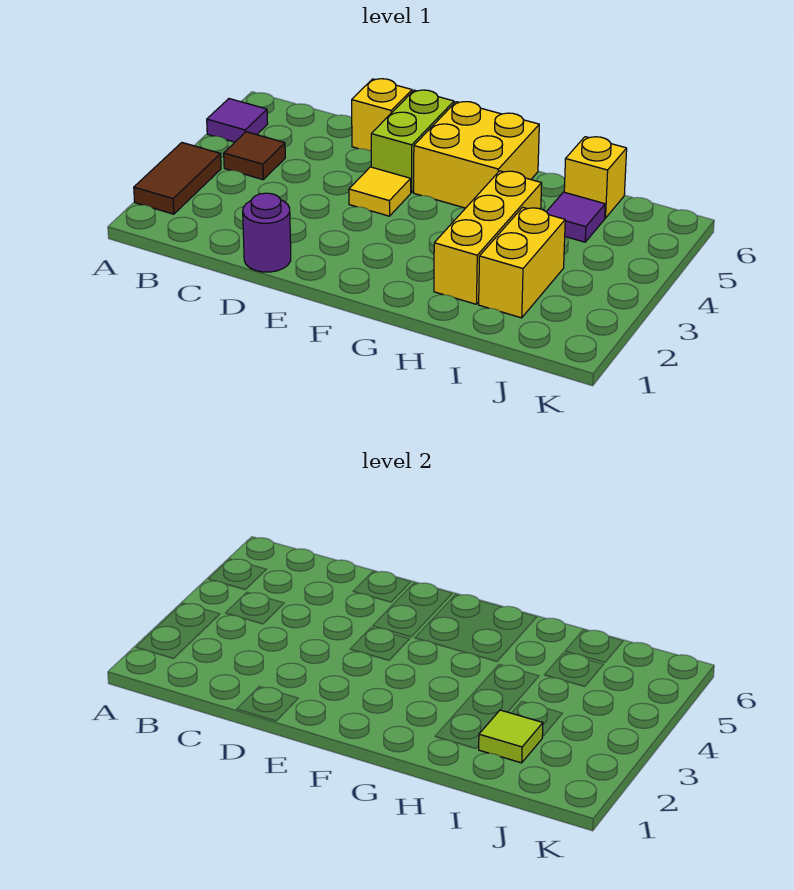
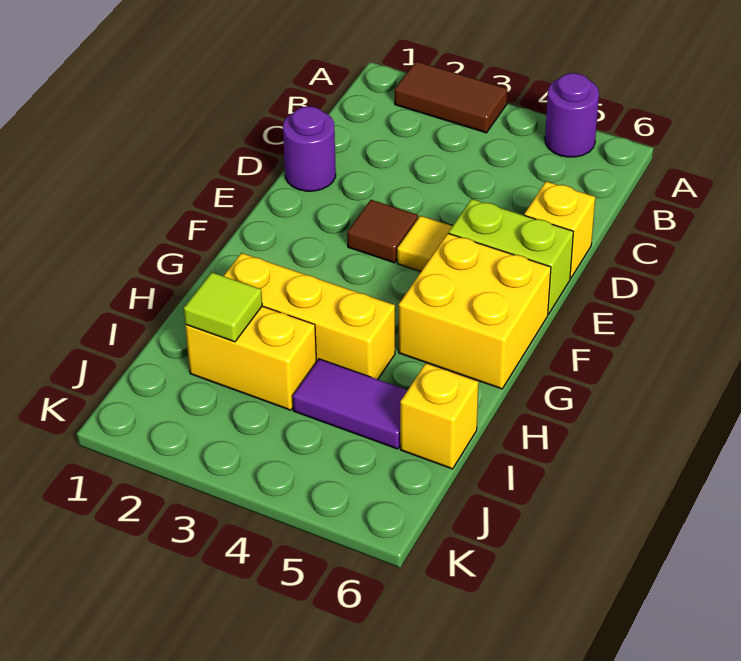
purple tile A5 level 1 -> purple round brick A5 level 1
brown tile B4 level 1 -> brown tile E3 level 1
purple tile I5 level 1 -> purple tile I4:I5 level 1

